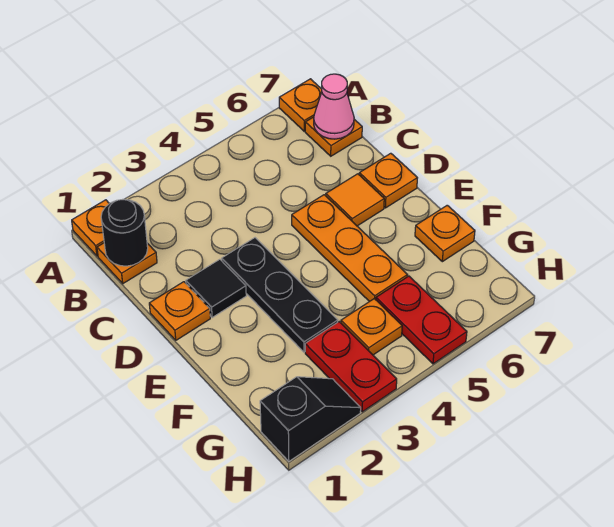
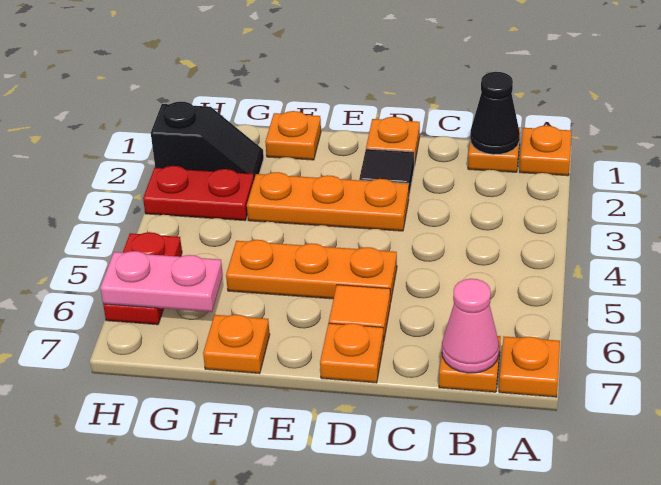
black round brick B1 level 2 -> black cone B1 level 2
black plate D3:F3 level 1 -> orange plate D3:F3 level 1
orange plate G4 level 1 -> orange plate F1 level 1
red plate G5:H5 level 1 -> red plate H5:H6 level 1
none -> pink plate G6:H6 level 2
black slope H1:H2 level 1 top 1 -> black slope G2:H2 level 1 top H

